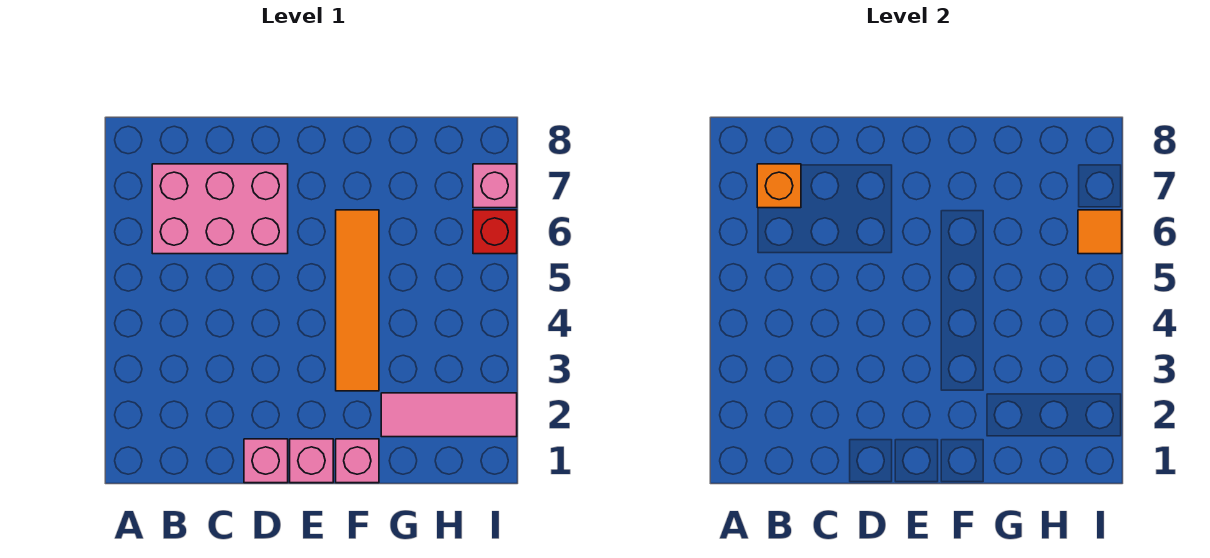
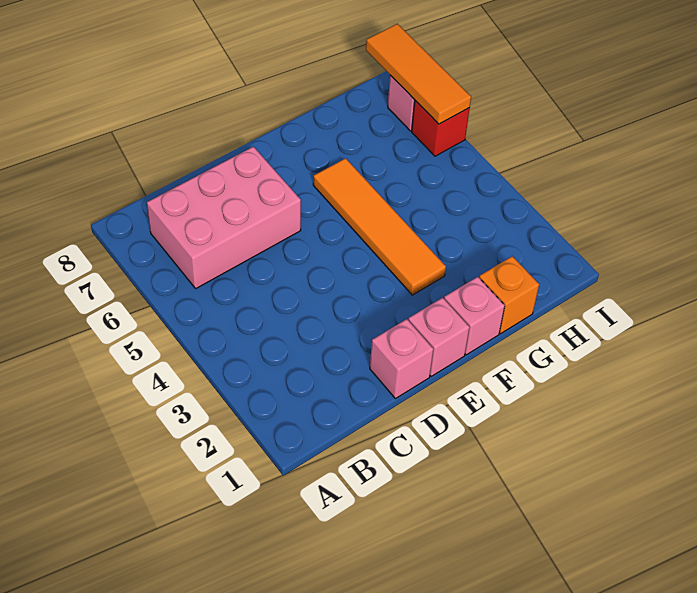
orange brick B7 level 2 -> orange brick G1 level 1
pink tile G2:I2 level 1 -> none
orange tile I6 level 2 -> orange tile I6:I8 level 2

